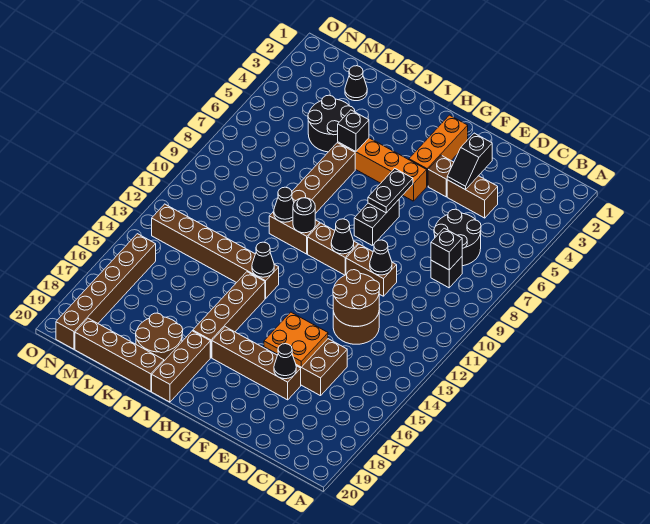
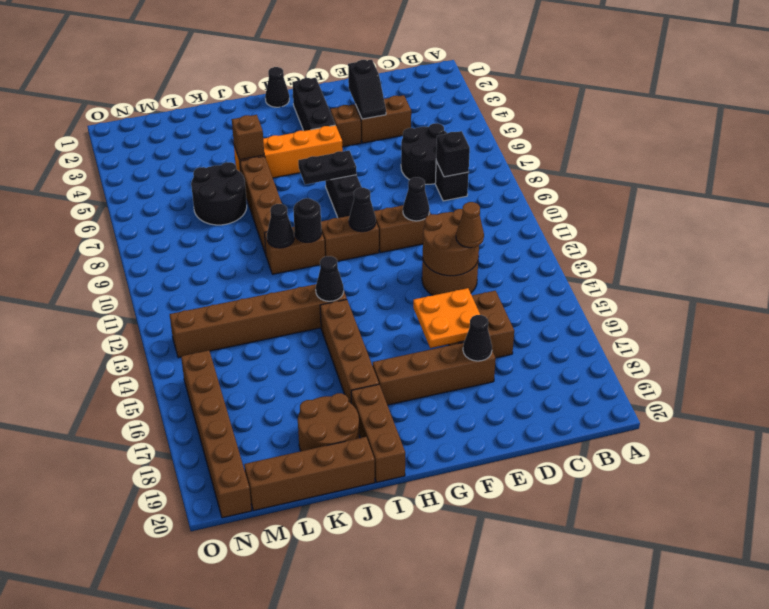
none -> brown cone D13 level 3
orange brick G2:G4 level 1 -> black brick G2:G4 level 1
black plate G6:G7 level 2 -> black plate G7:H7 level 2
black brick J5 level 2 -> brown brick J5 level 2
black round brick K4:L5 level 1 -> black round brick K6:L7 level 1
black cone L2 level 1 -> black cone H1 level 1

